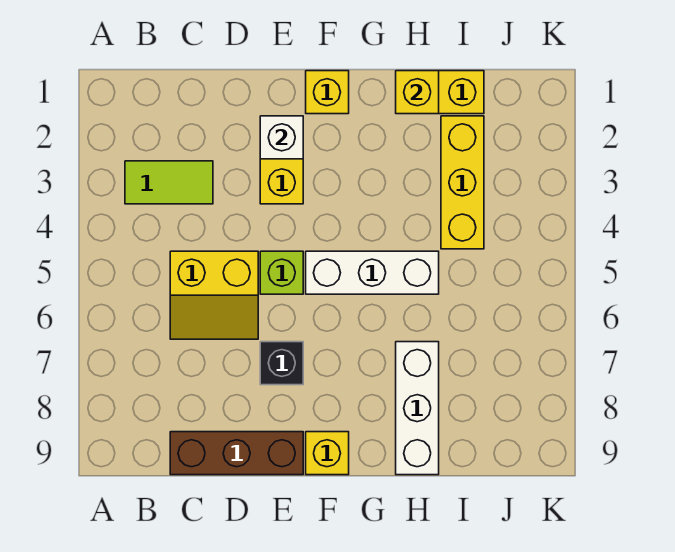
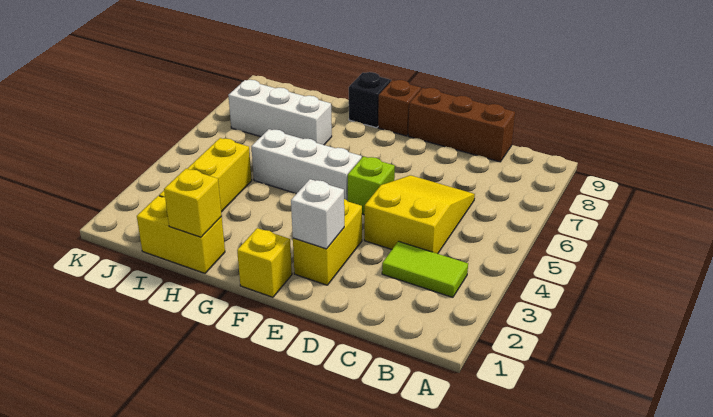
yellow slope C5:D6 level 1 top 5 -> yellow slope C4:D6 level 1 top 4
black brick E7 level 1 -> black brick G9 level 1
yellow brick F9 level 1 -> brown brick F9 level 1
white brick H7:H9 level 1 -> white brick H7:J7 level 1

